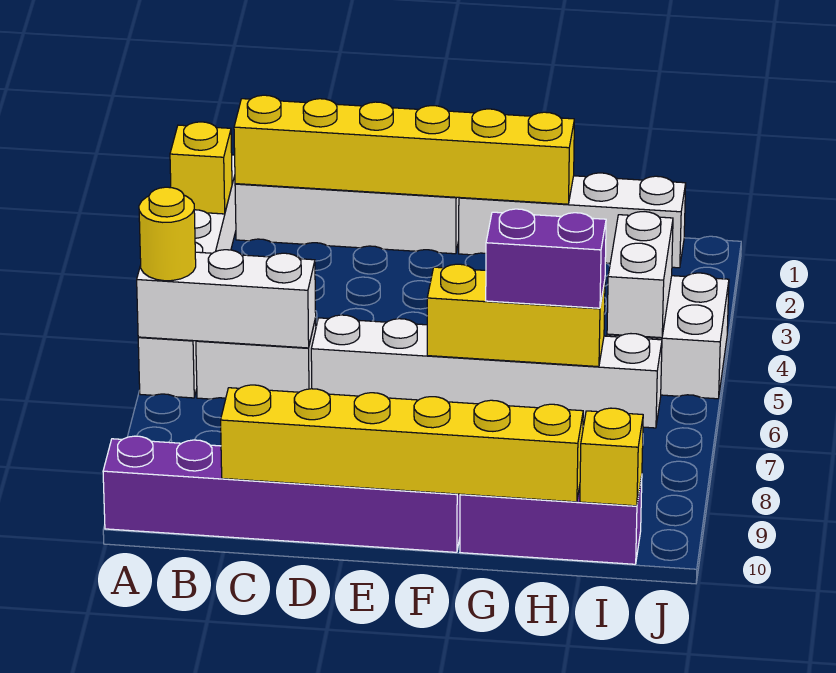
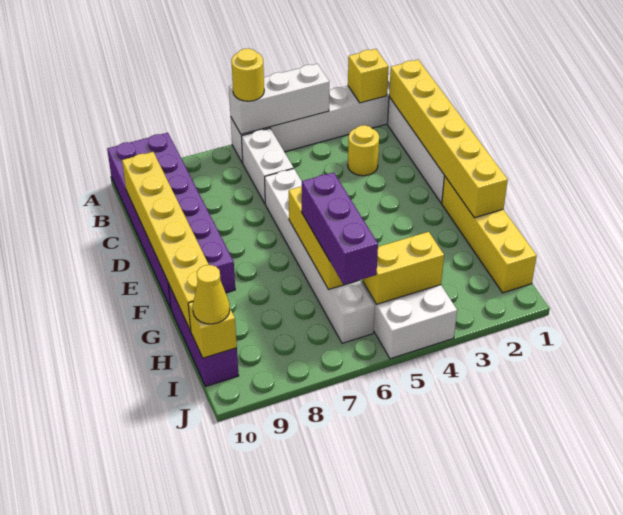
white brick A6:C6 level 2 -> white brick A4:A6 level 2
purple brick A10:F10 level 1 -> purple brick A9:F10 level 1
none -> yellow round brick C3 level 1
white brick F1:I1 level 1 -> yellow brick F1:I1 level 1
purple brick G6:H6 level 3 -> purple brick G6:I6 level 3
white brick I4:I5 level 2 -> yellow brick I4:I5 level 2
none -> yellow cone I10 level 3

